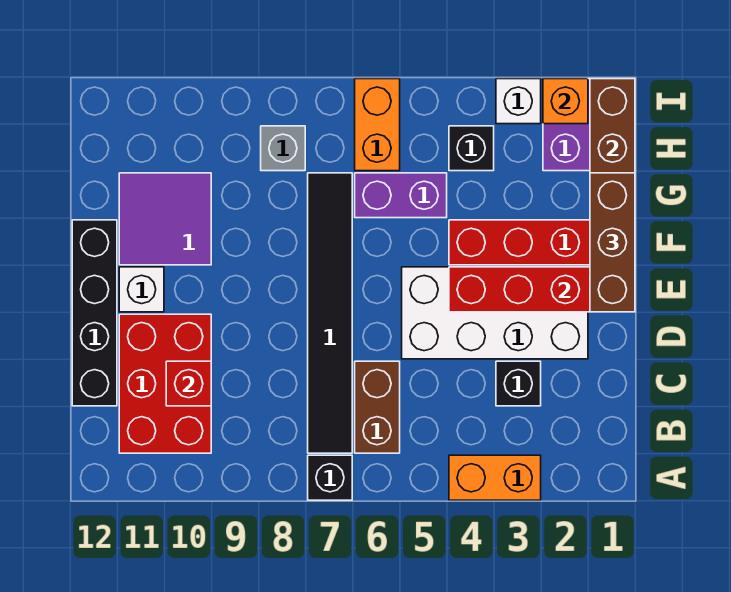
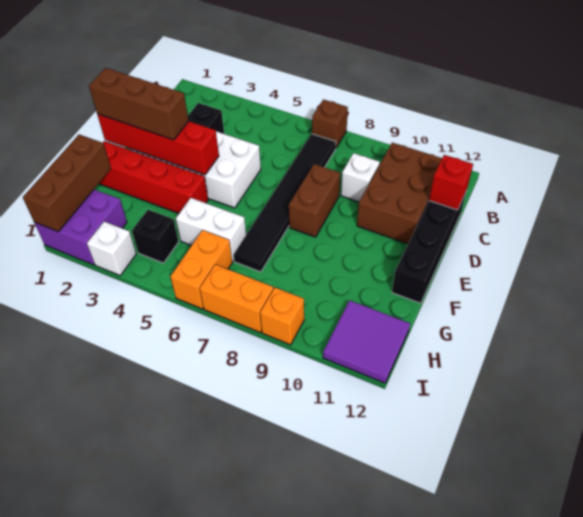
orange brick A3:A4 level 1 -> orange brick I7:I8 level 1
black brick A7 level 1 -> brown brick A7 level 1
brown brick B6:C6 level 1 -> brown brick D8:E8 level 1
red brick B10:D11 level 1 -> brown brick B10:D11 level 1
red brick C10 level 2 -> red brick C12 level 2
brown brick E1:G1 level 3 -> brown brick E1:E3 level 3
white brick E11 level 1 -> white brick C9 level 1
purple tile F10:G11 level 1 -> purple tile H11:I12 level 1
purple brick G5:G6 level 1 -> white brick G5:G6 level 1
grey brick H8 level 1 -> none
orange brick I2 level 2 -> orange brick I9 level 1

